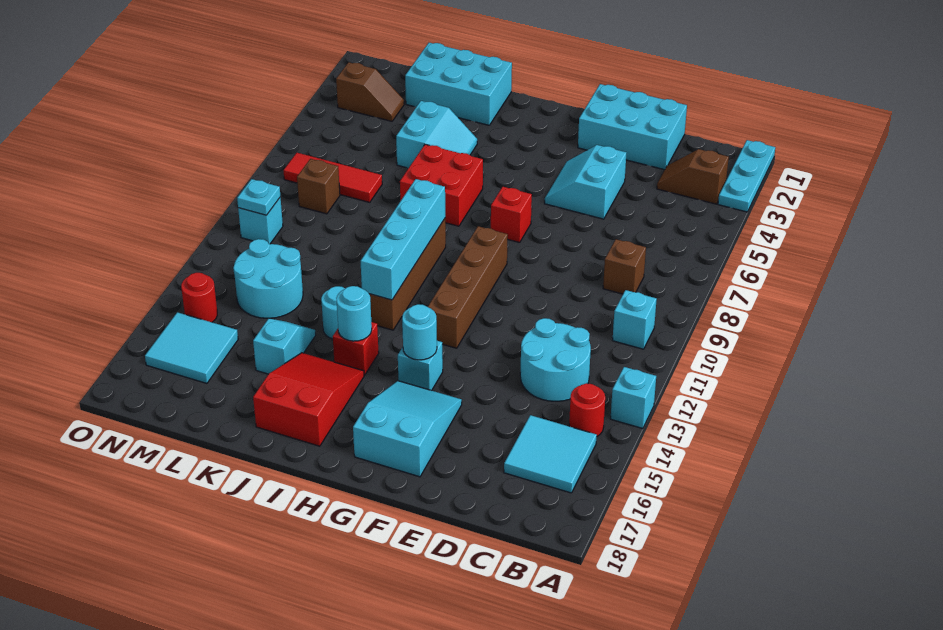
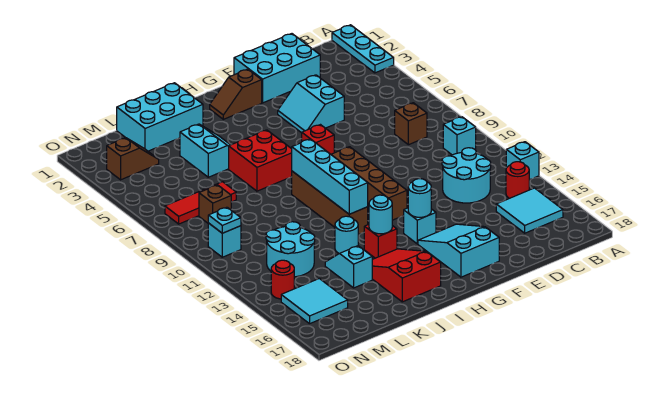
brown slope B3:C3 level 1 top B -> brown slope G2:H2 level 1 top G

